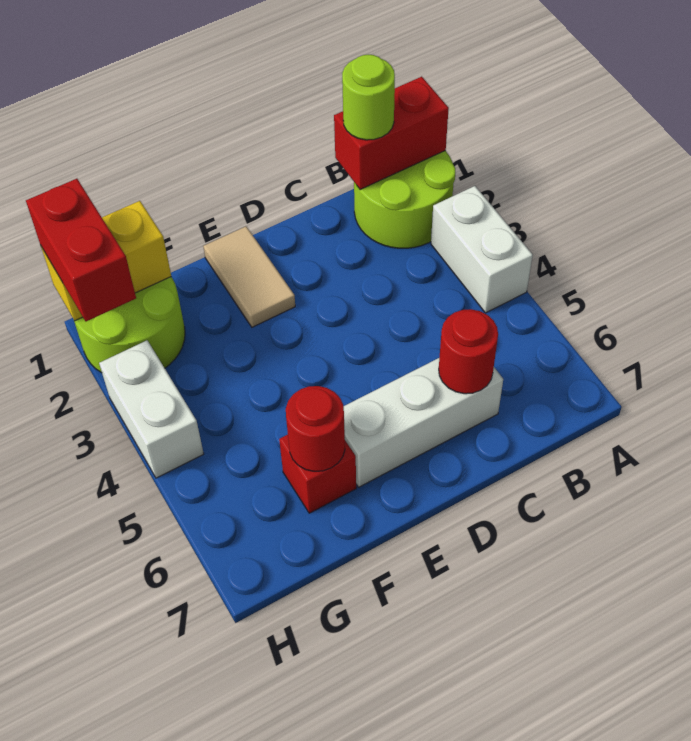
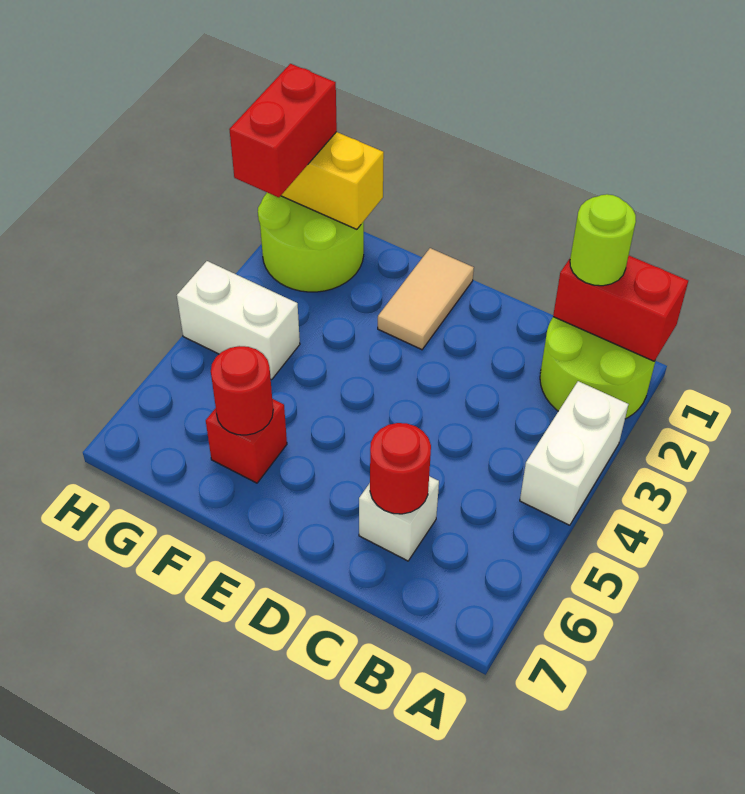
white brick C6:E6 level 1 -> white brick C6 level 1
white brick H3:H4 level 1 -> white brick G4:H4 level 1

